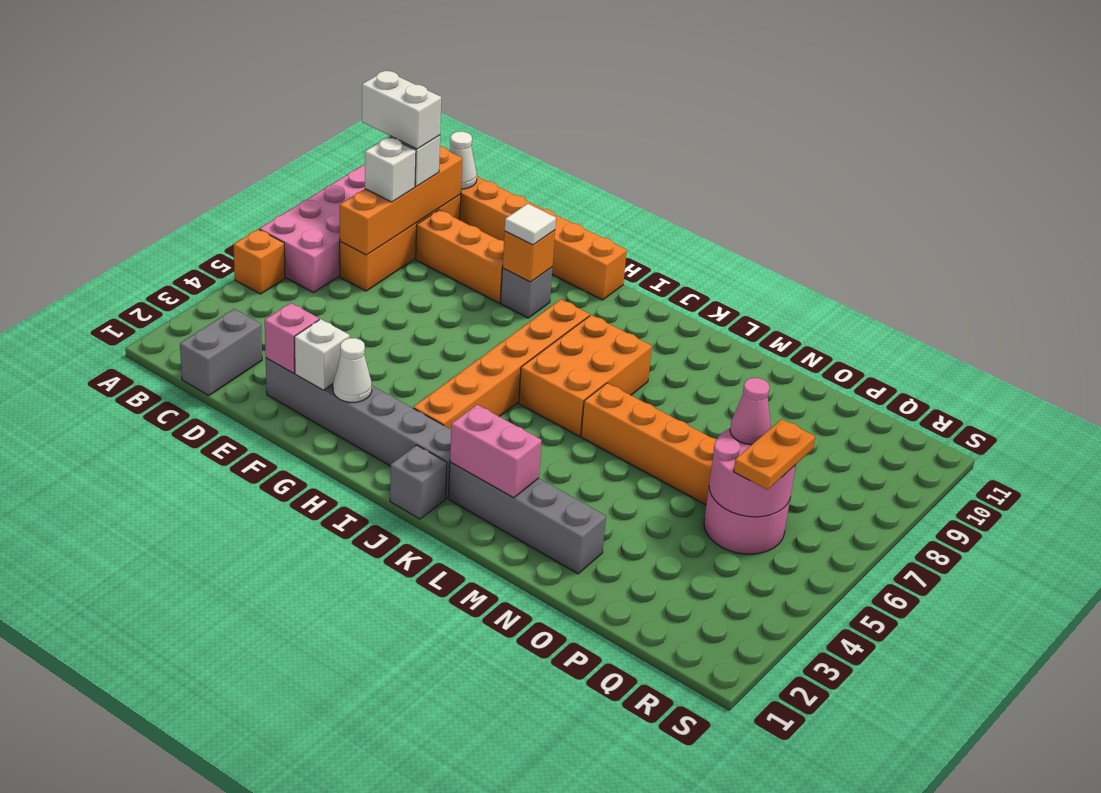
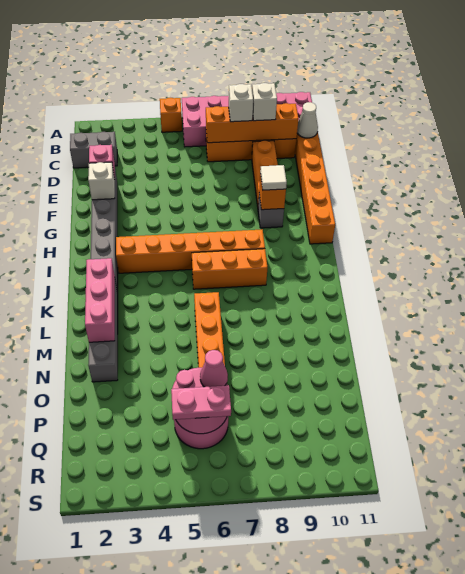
white brick B9:C9 level 4 -> none
white cone G2 level 2 -> none
grey brick J1 level 1 -> none
orange brick J6:K8 level 1 -> orange brick J6:J8 level 1
pink brick K2:L2 level 2 -> pink brick K2:M2 level 2
orange plate Q5:Q6 level 3 -> pink plate Q5:Q6 level 3

